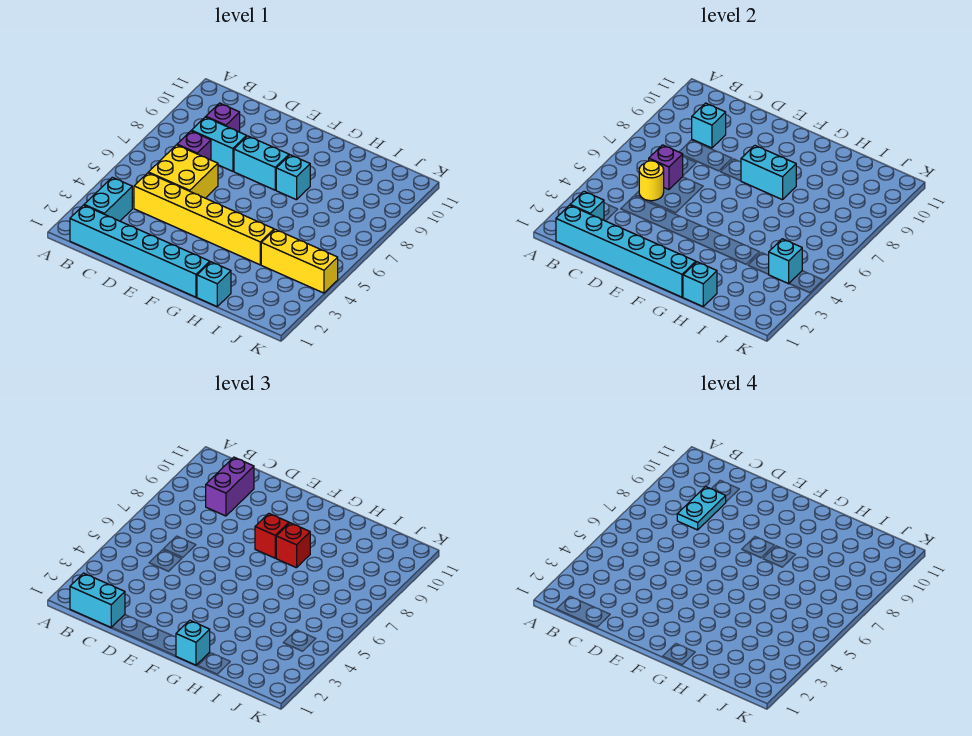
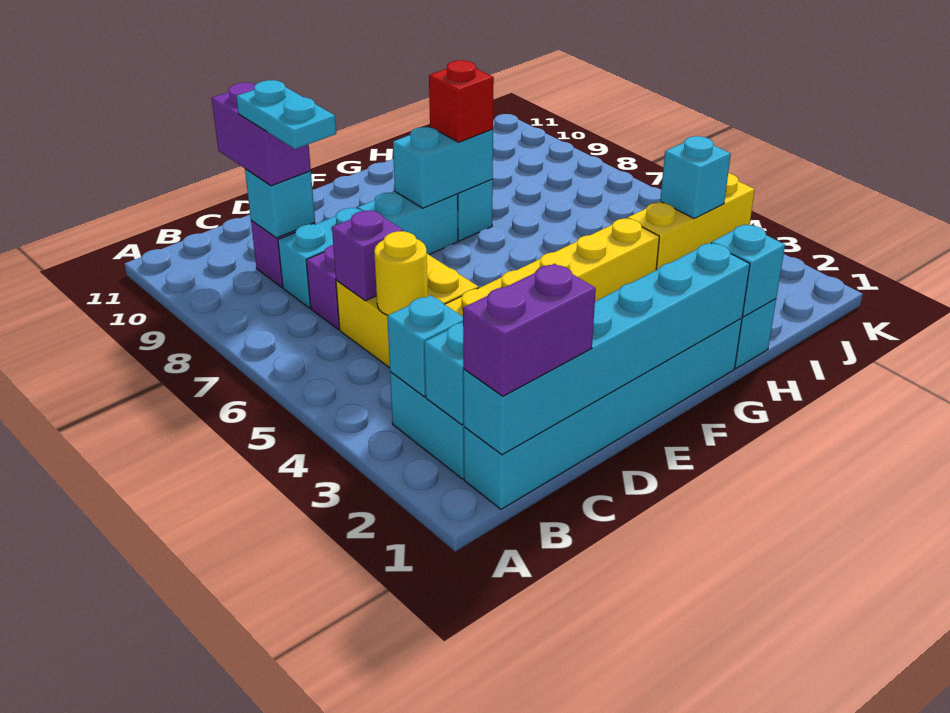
cyan brick B1:C1 level 3 -> purple brick B1:C1 level 3
red brick F8 level 3 -> none
cyan brick G1 level 3 -> cyan brick B3 level 2

